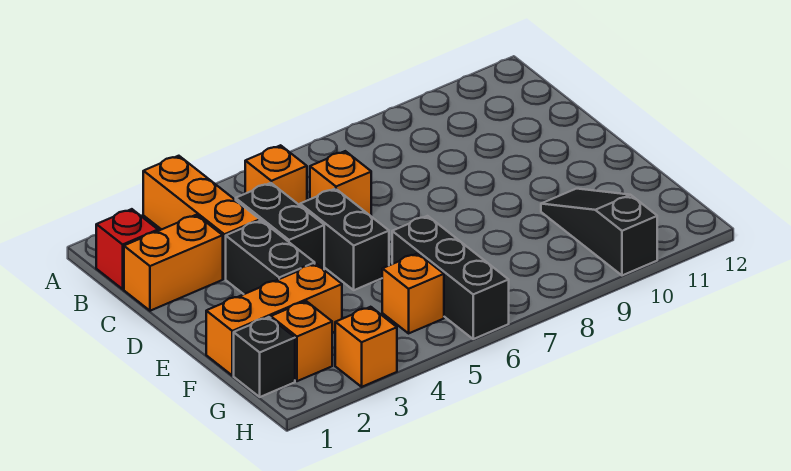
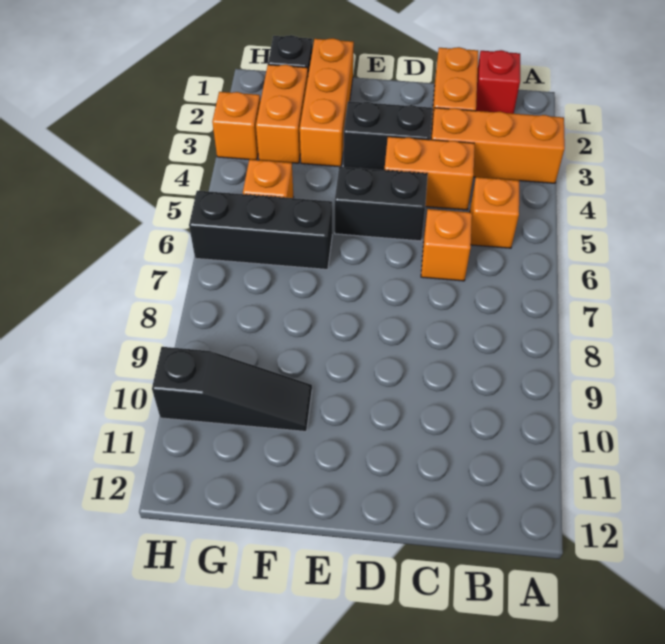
black brick C4:D4 level 1 -> orange brick C4:D4 level 1
orange brick G2 level 1 -> orange brick G2:G3 level 1

